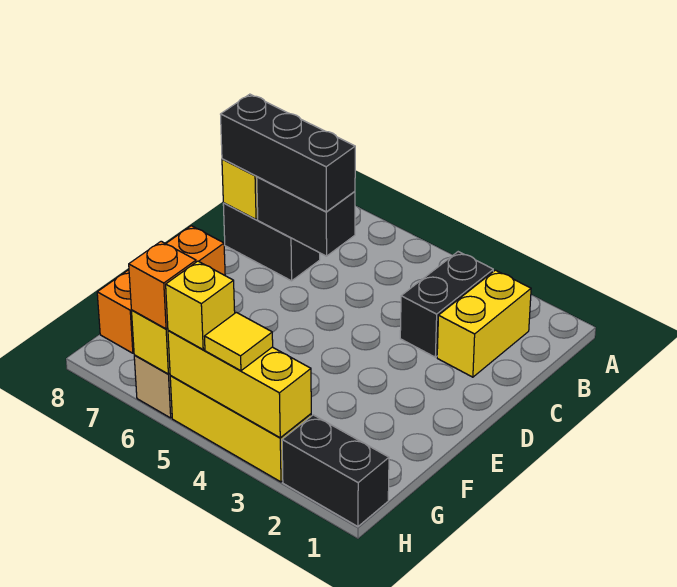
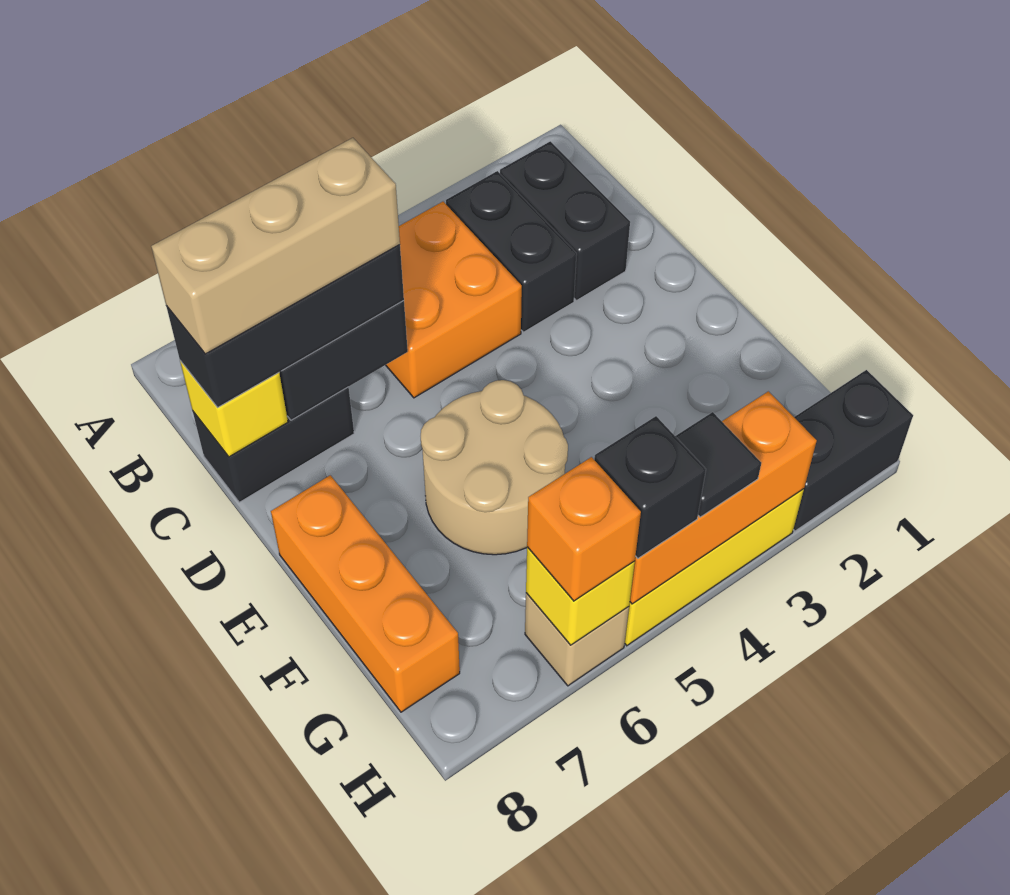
yellow brick B2:C2 level 1 -> black brick B2:C2 level 1
none -> orange brick B4:C5 level 1
none -> tan brick C6:C8 level 4
none -> tan round brick E5:F6 level 1
yellow brick H3:H5 level 2 -> orange brick H3:H5 level 2
yellow tile H4 level 3 -> black tile H4 level 3
yellow brick H5 level 3 -> black brick H5 level 3

